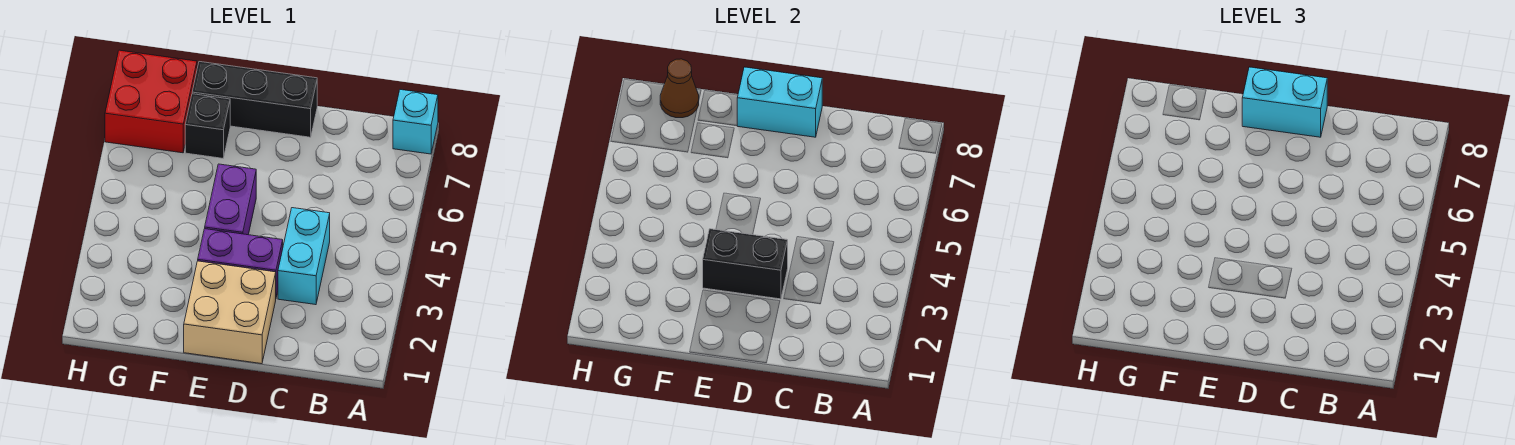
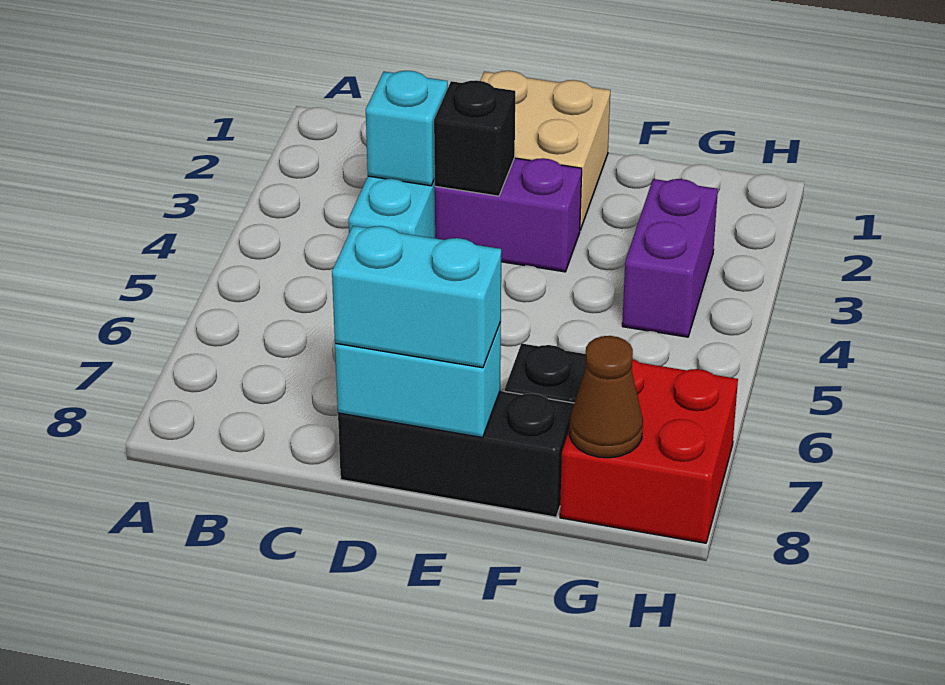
cyan brick A8 level 1 -> cyan brick C3 level 2
black brick D3:E3 level 2 -> black brick D3 level 2
purple brick E4:E5 level 1 -> purple brick G3:G4 level 1

